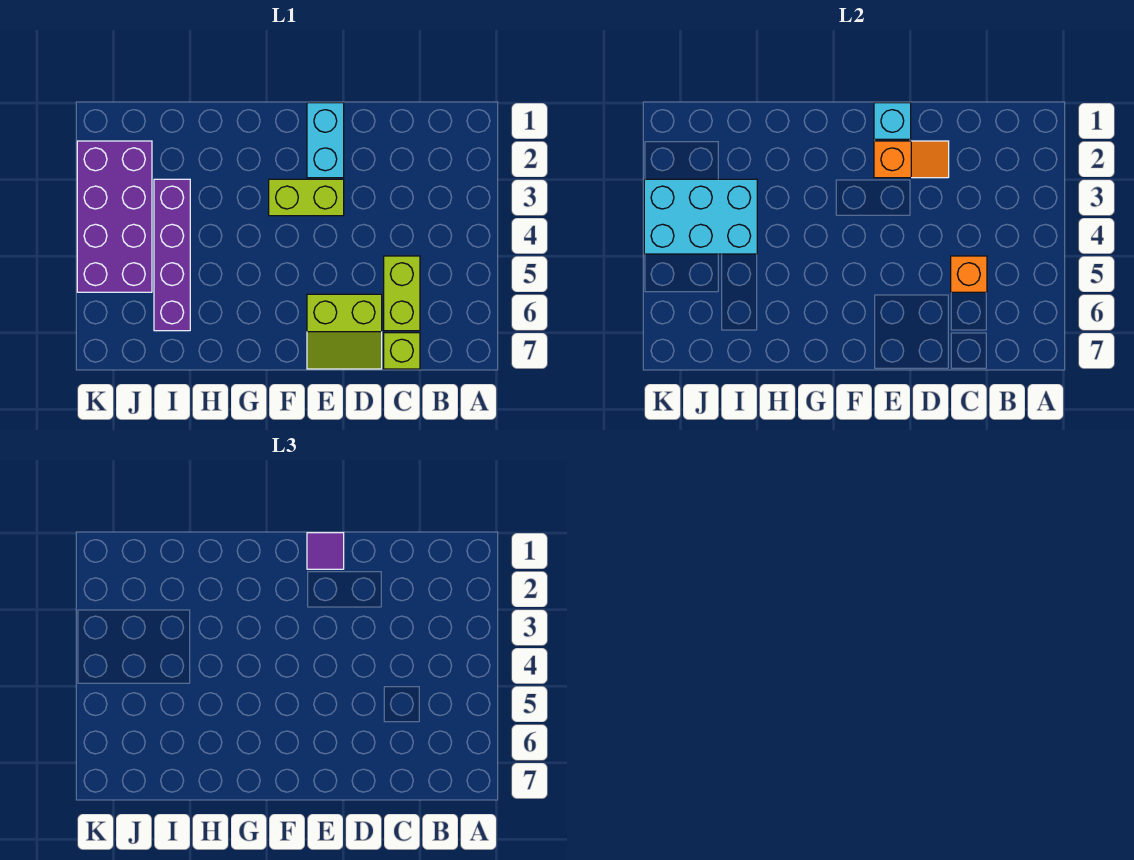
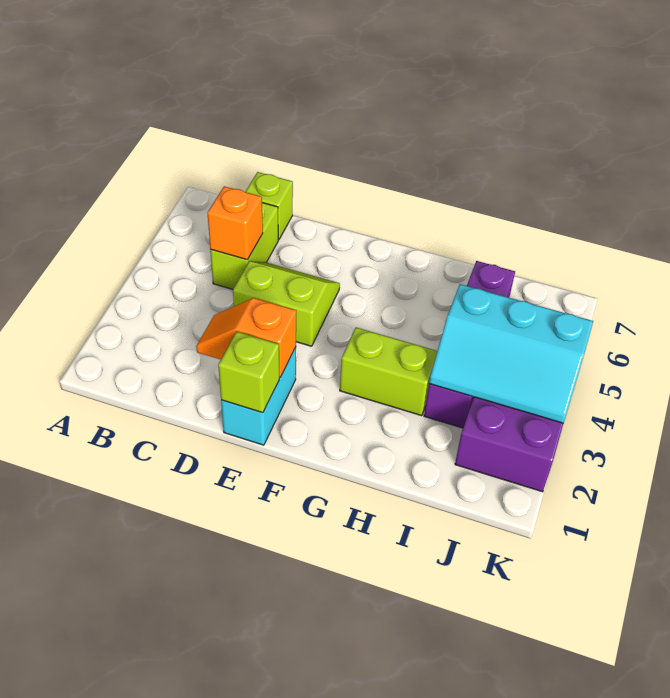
lime slope D6:E7 level 1 top 6 -> lime slope D4:E5 level 1 top 4
cyan brick E1 level 2 -> lime brick E1 level 2
purple tile E1 level 3 -> none
lime brick E3:F3 level 1 -> lime brick G3:H3 level 1
cyan brick I3:K4 level 2 -> cyan slope I3:K4 level 2 top 4

